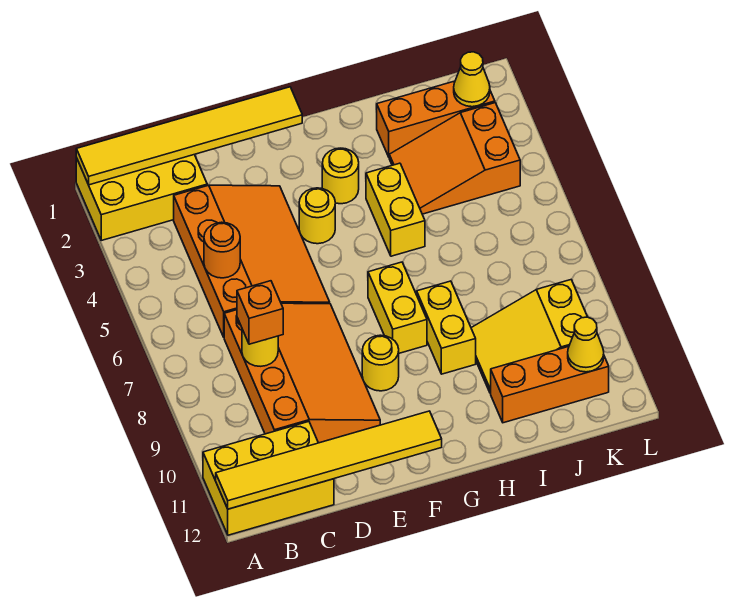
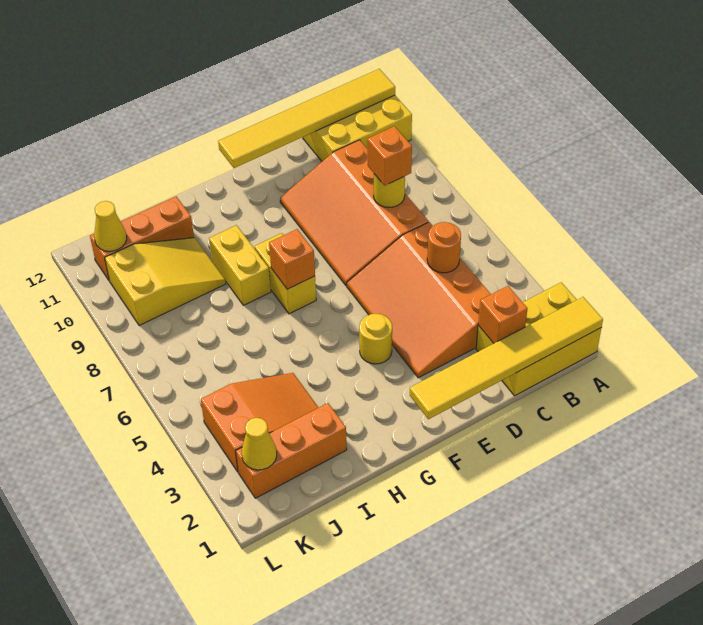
none -> orange brick C2 level 2
yellow round brick F9 level 1 -> none
yellow round brick G3 level 1 -> none
none -> orange brick G7 level 2
yellow brick H4:H5 level 1 -> none

